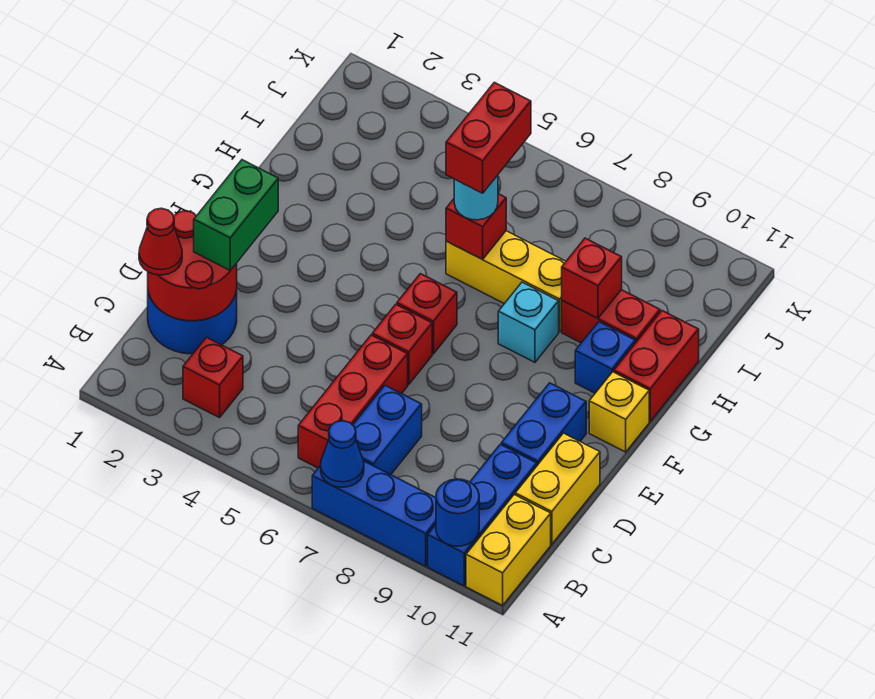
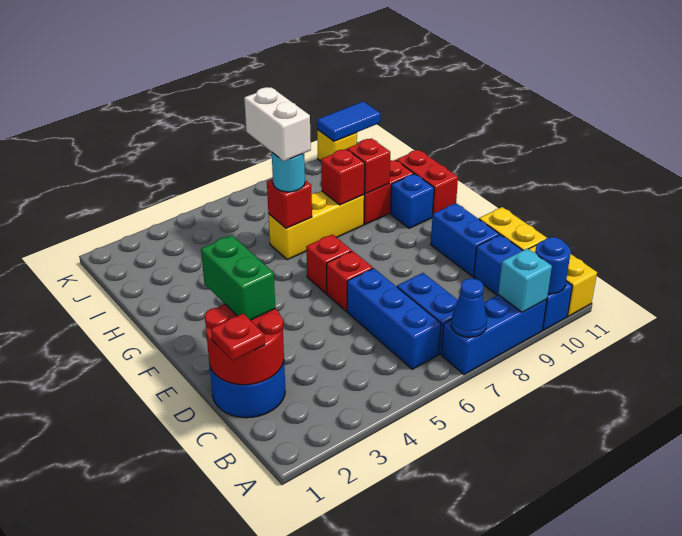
red brick B3 level 1 -> red brick H8 level 2
red brick B6:D6 level 1 -> blue brick B6:D6 level 1
red cone C1 level 3 -> red plate C1 level 3
yellow brick F11 level 1 -> yellow brick K10 level 1
cyan brick G8 level 1 -> cyan brick A9 level 2
red brick H6:I6 level 4 -> white brick H6:I6 level 4
none -> blue tile K10:K11 level 2

